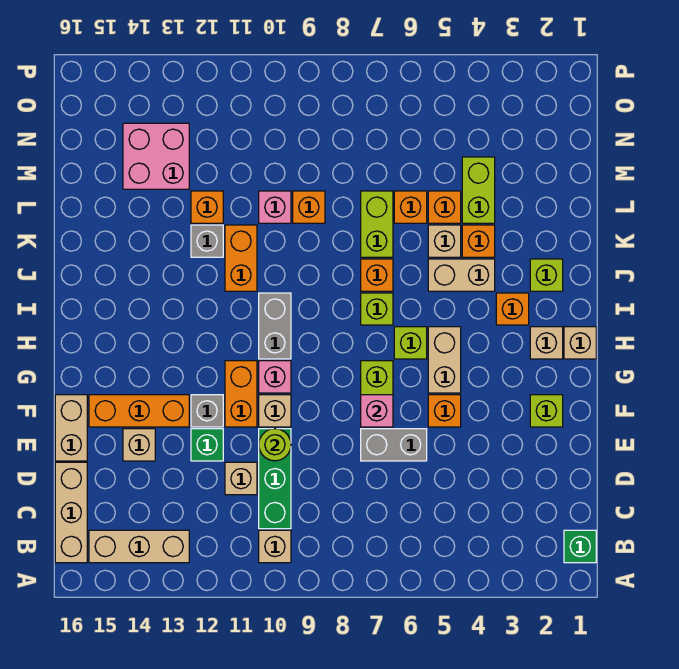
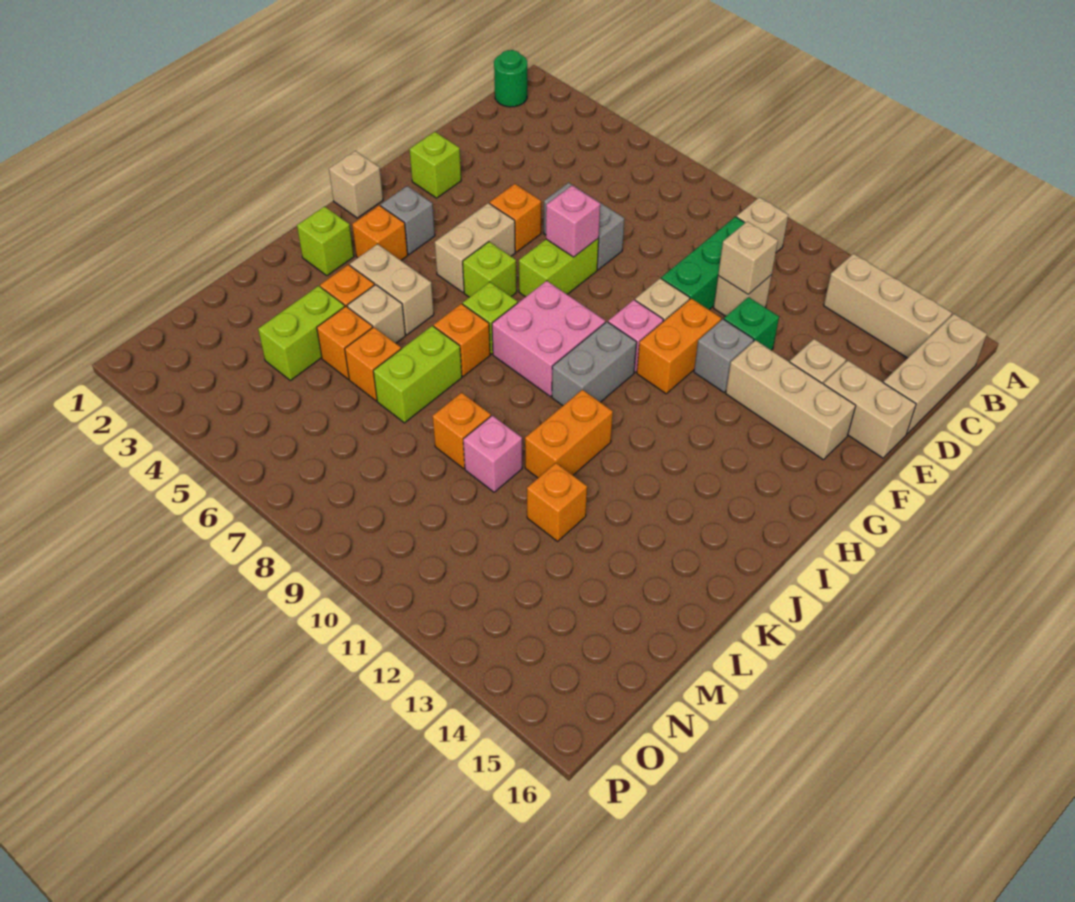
green brick B1 level 1 -> green round brick B1 level 1
lime round brick E10 level 2 -> none
tan brick E16:F16 level 1 -> tan brick E15:E16 level 1
orange brick F13:F15 level 1 -> tan brick F13:F15 level 1
tan brick H2 level 1 -> tan brick D11 level 2
grey brick K12 level 1 -> grey brick H3 level 1
pink brick M13:N14 level 1 -> pink brick H8:I9 level 1

